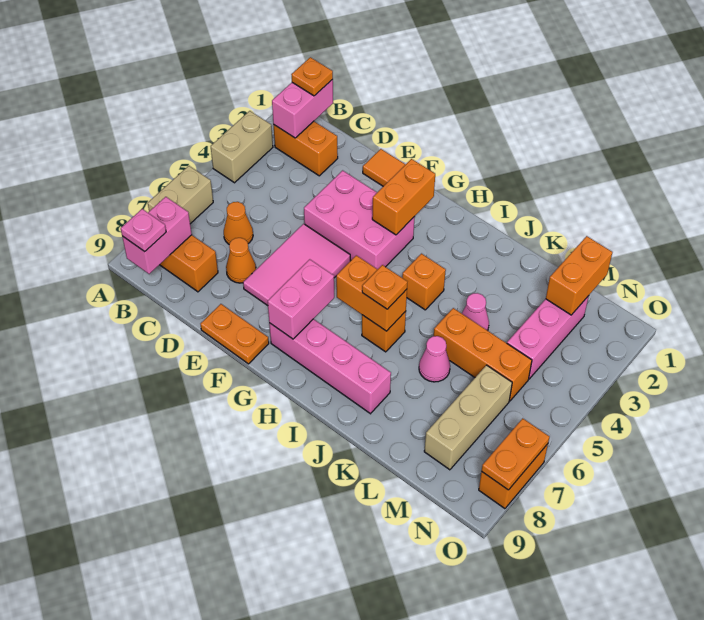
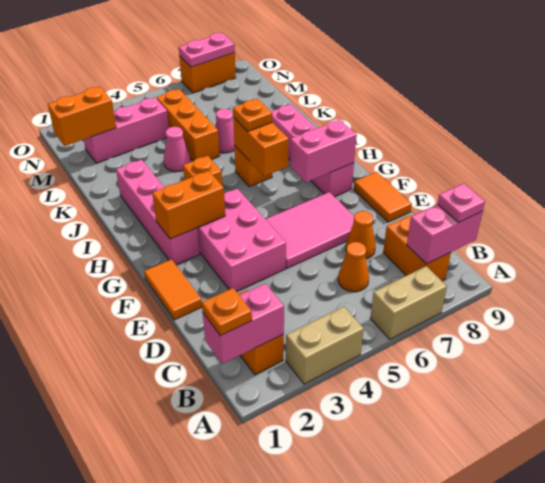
orange plate E9:F9 level 1 -> orange tile E9:F9 level 1
none -> pink brick G2:J2 level 1
tan brick M6:M8 level 1 -> none
orange plate O7:O8 level 2 -> pink plate O7:O8 level 2

